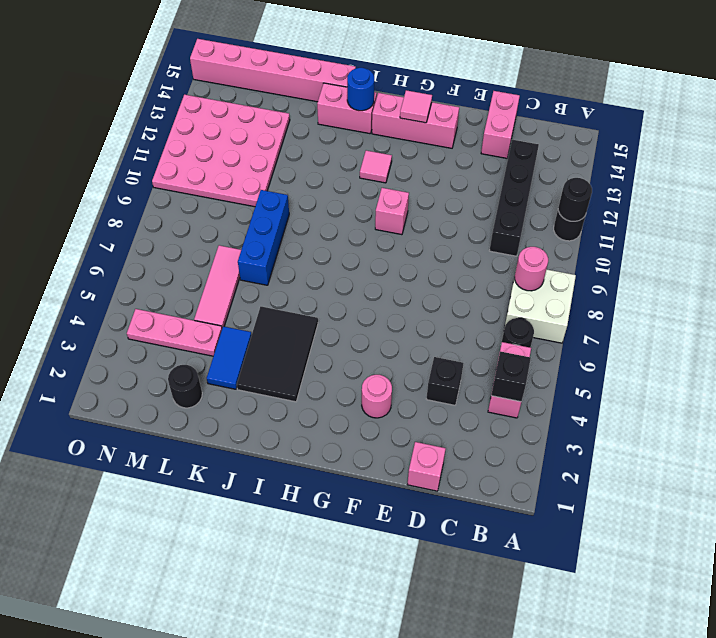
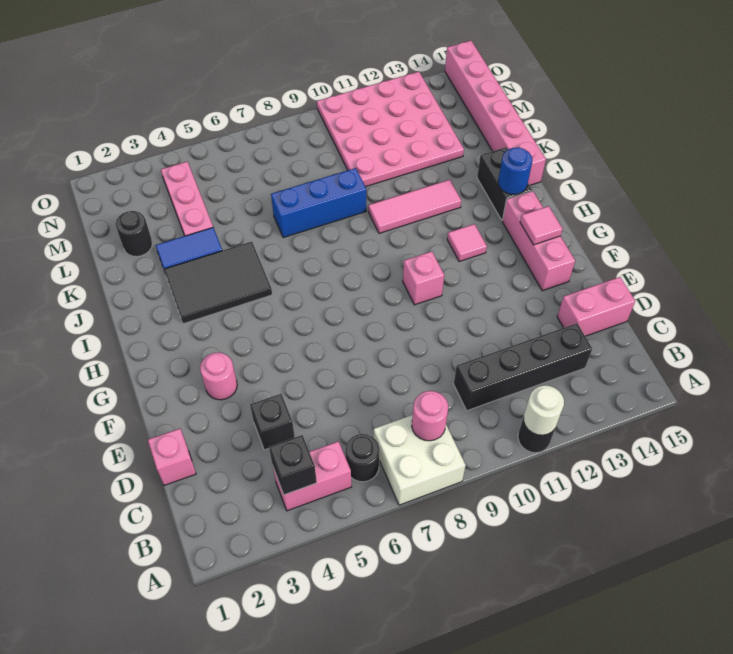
black round brick A11 level 2 -> white round brick A11 level 2
pink brick I14:J14 level 1 -> black brick I14:J14 level 1
pink tile L5:L7 level 1 -> pink tile J10:J12 level 1

